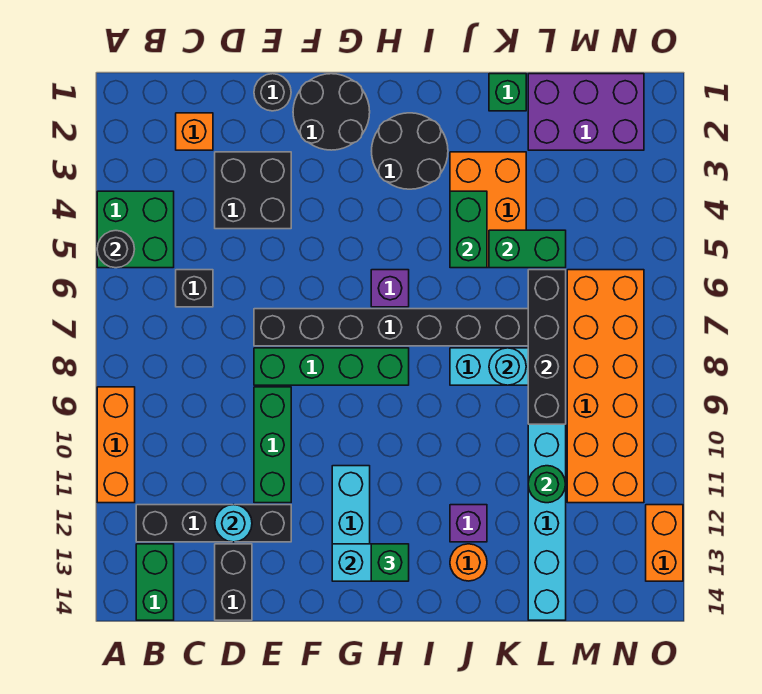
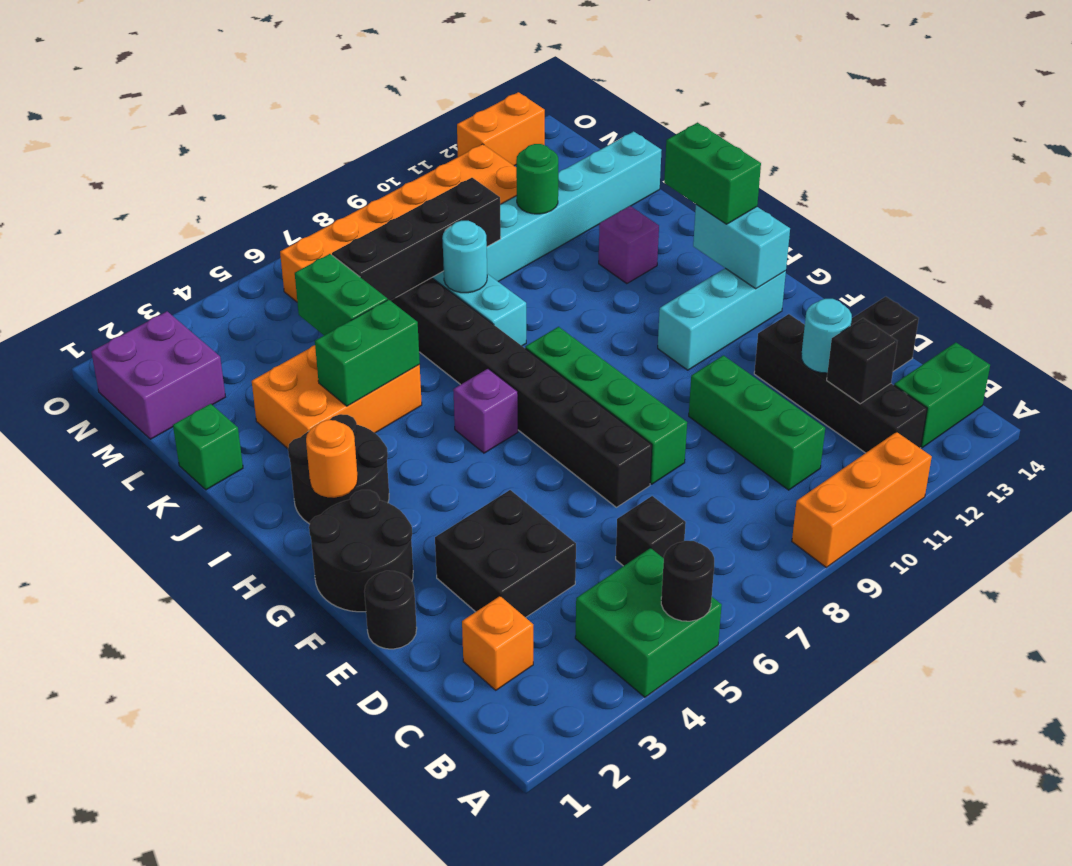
none -> black brick C12 level 2
green brick E9:E11 level 1 -> green brick C10:E10 level 1
green brick H13 level 3 -> green brick H13:I13 level 3
orange round brick J13 level 1 -> orange round brick H2 level 2
purple brick L1:N2 level 1 -> purple brick M1:N2 level 1

